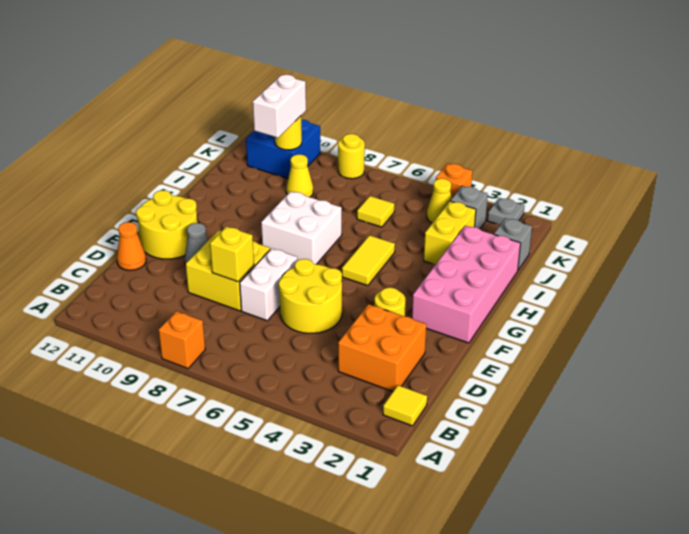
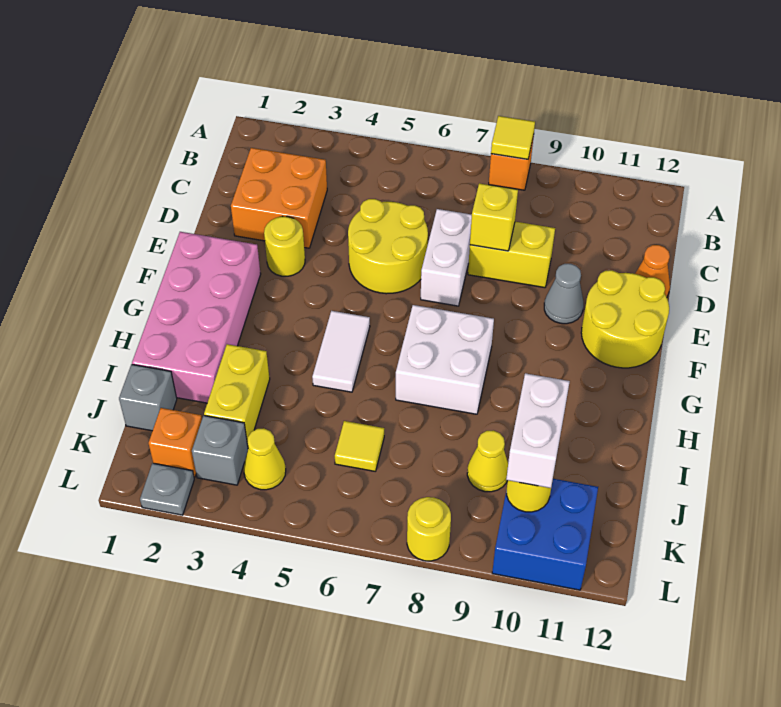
yellow tile B1 level 1 -> yellow tile A8 level 2
yellow brick D8:E9 level 1 -> yellow brick D8:D9 level 1
yellow tile G5:H5 level 1 -> white tile G5:H5 level 1
orange brick L4 level 1 -> orange brick K2 level 1

